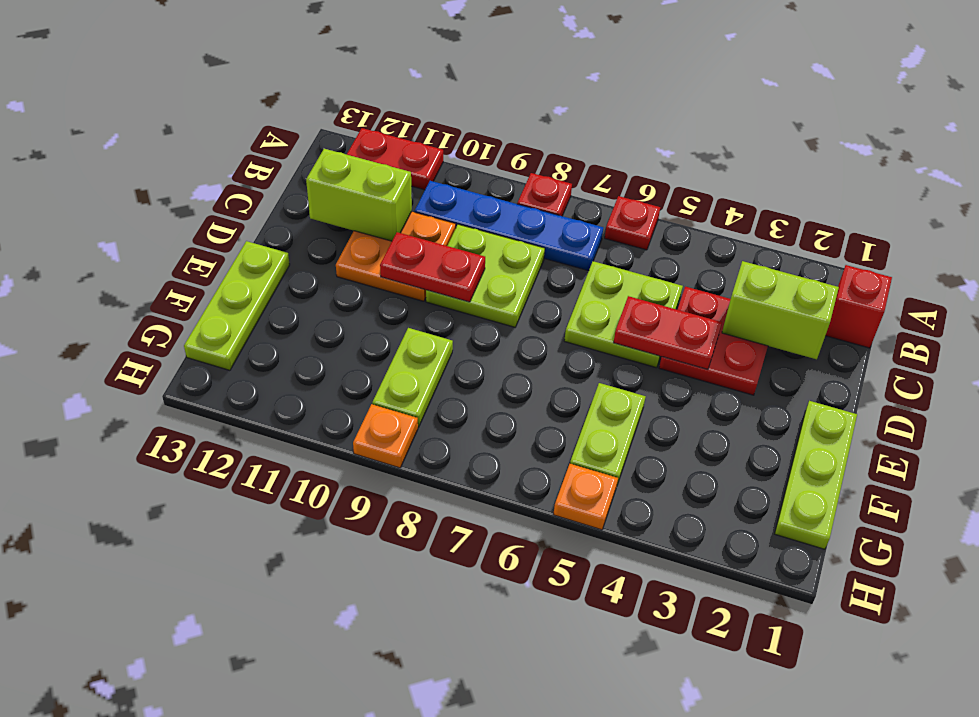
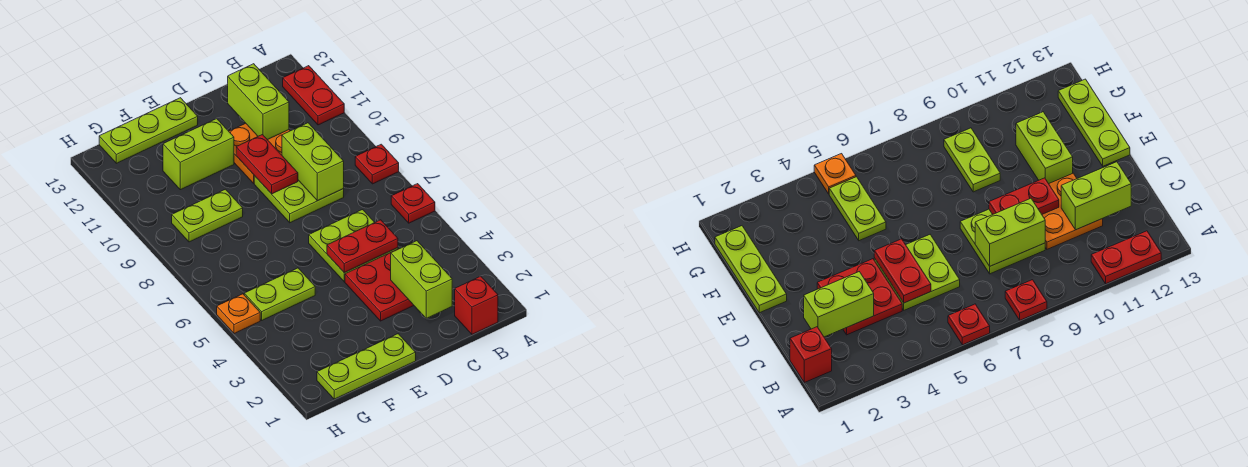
blue plate B7:B10 level 1 -> none
none -> lime brick C8:C9 level 2
red plate D4:D5 level 2 -> red plate C5:D5 level 2
none -> lime brick E11:F11 level 1
orange plate H9 level 1 -> none

